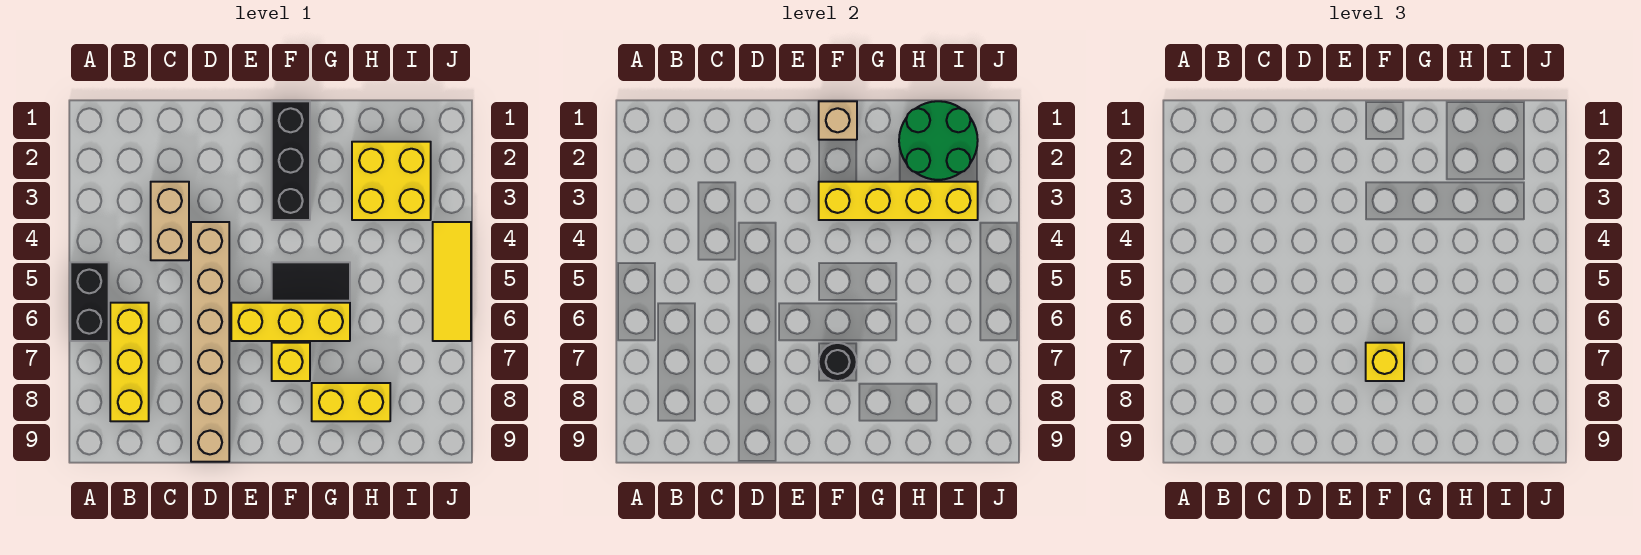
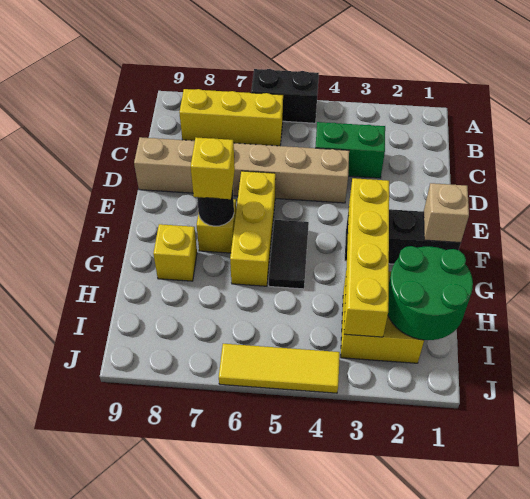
tan brick C3:C4 level 1 -> green brick C3:C4 level 1
yellow brick G8:H8 level 1 -> yellow brick G8 level 1

